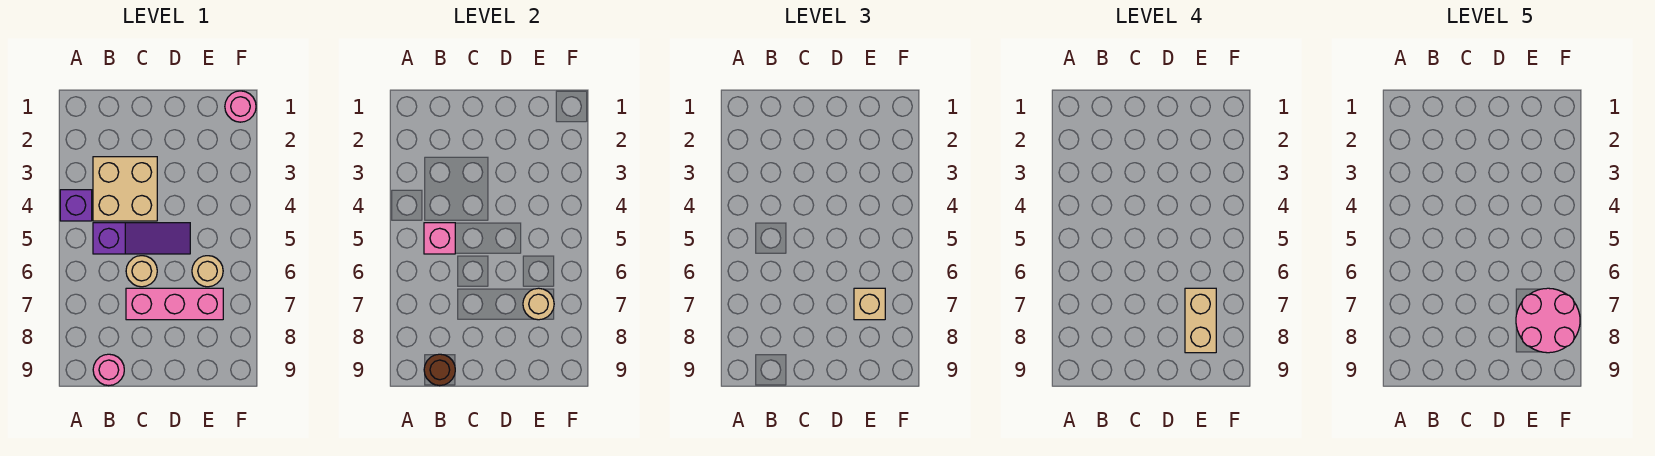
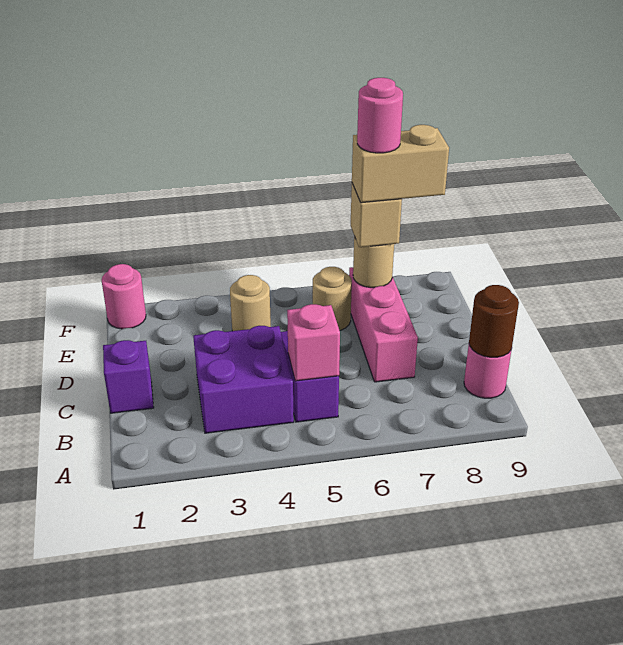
purple brick A4 level 1 -> purple brick C1 level 1
tan brick B3:C4 level 1 -> purple brick B3:C4 level 1
tan round brick C6 level 1 -> tan round brick E4 level 1
pink round brick E7:F8 level 5 -> pink round brick E7 level 5

